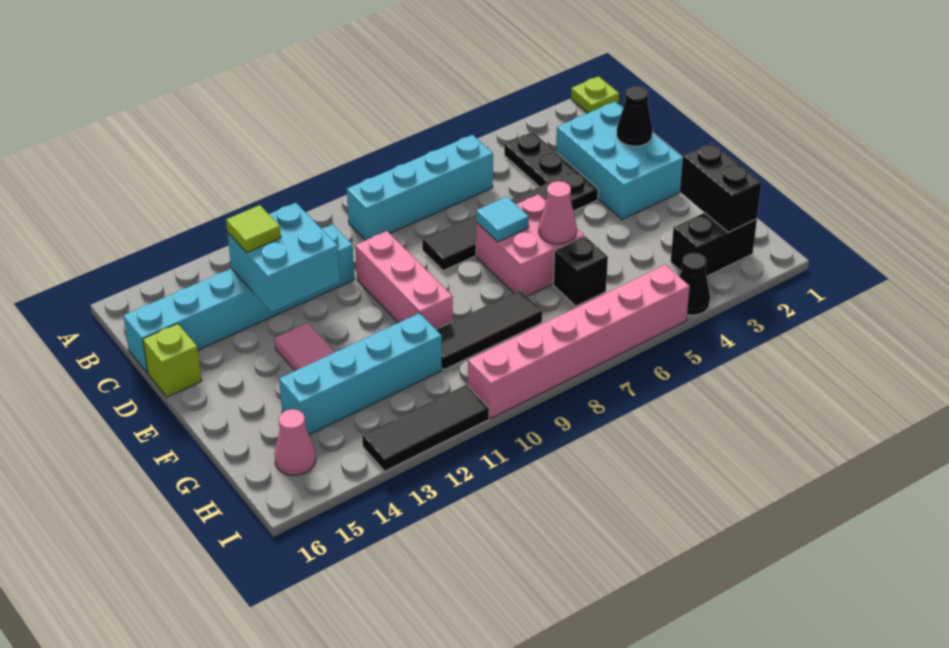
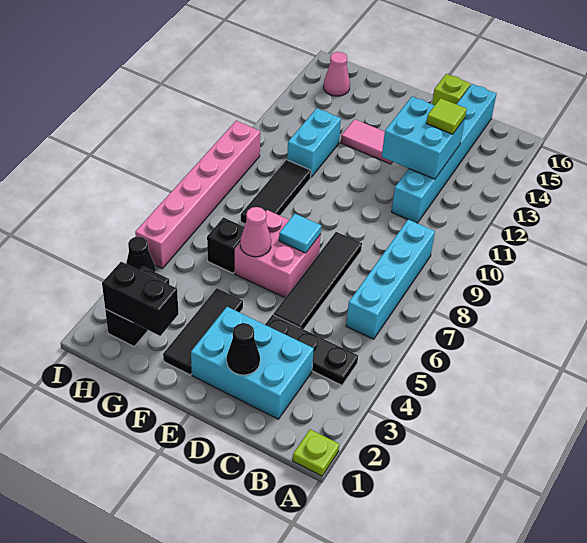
pink brick D10:F10 level 1 -> none
cyan brick G11:G14 level 1 -> cyan brick G11:G12 level 1
black tile I11:I13 level 1 -> black tile F2:F4 level 1

